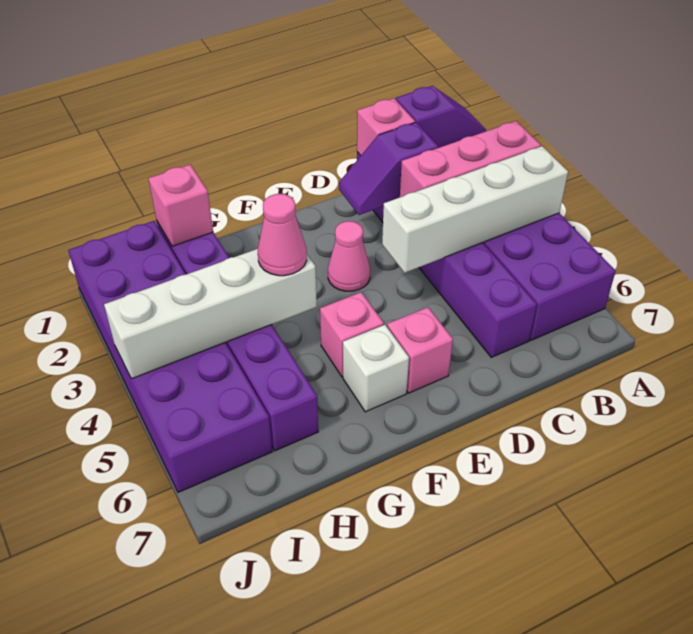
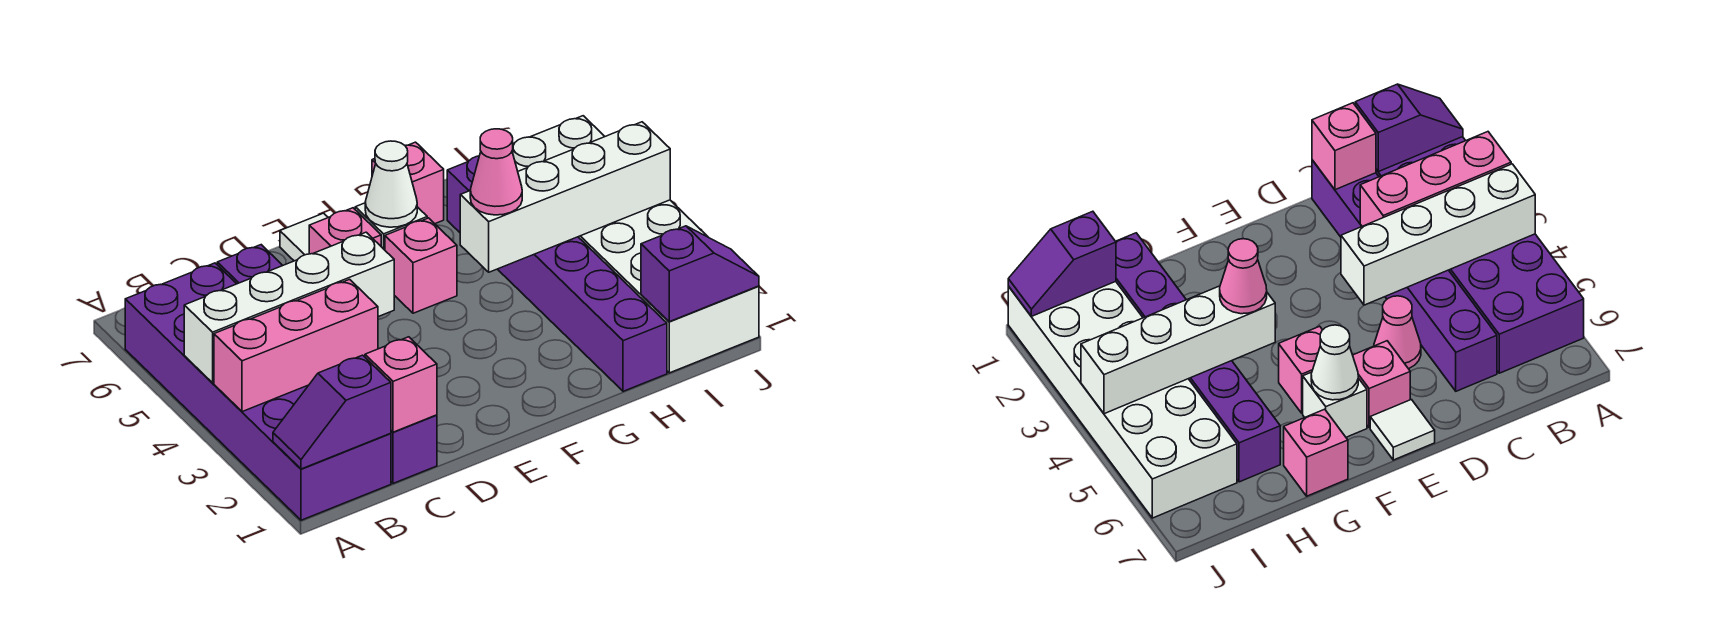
purple slope C2:D2 level 2 top C -> purple slope I1:J1 level 2 top I
pink cone E3 level 1 -> pink cone D5 level 1
none -> white tile E7 level 1
none -> white cone F6 level 2
pink brick H1 level 2 -> pink brick G7 level 1
purple brick I1:J6 level 1 -> white brick I1:J6 level 1

